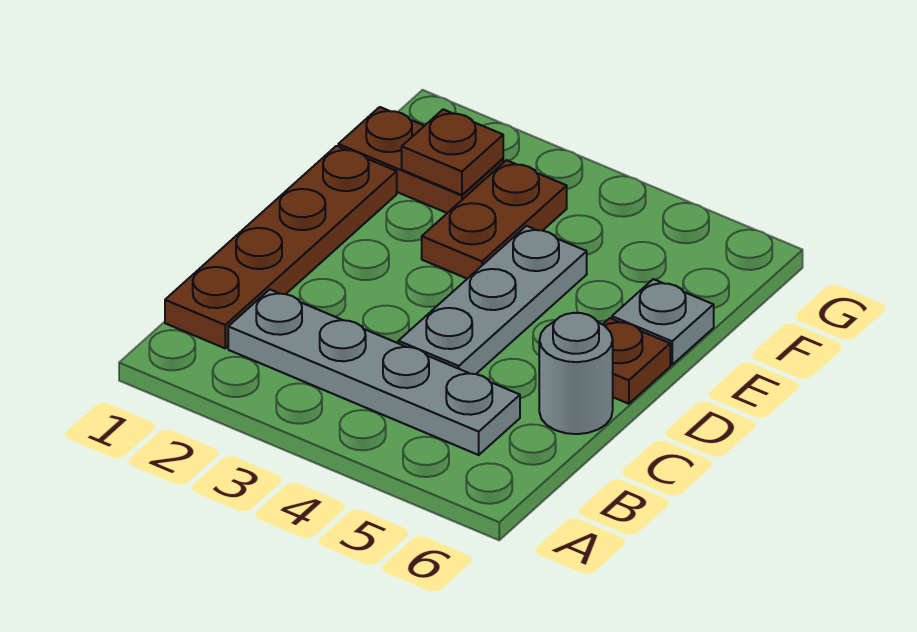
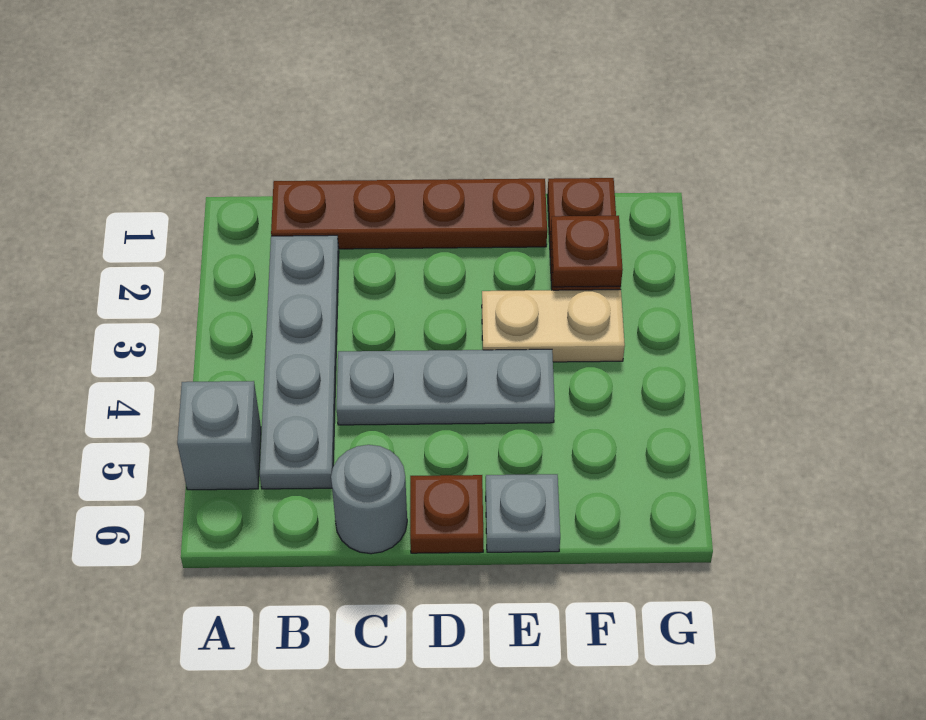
none -> grey brick A5 level 1
brown plate E3:F3 level 1 -> tan plate E3:F3 level 1

